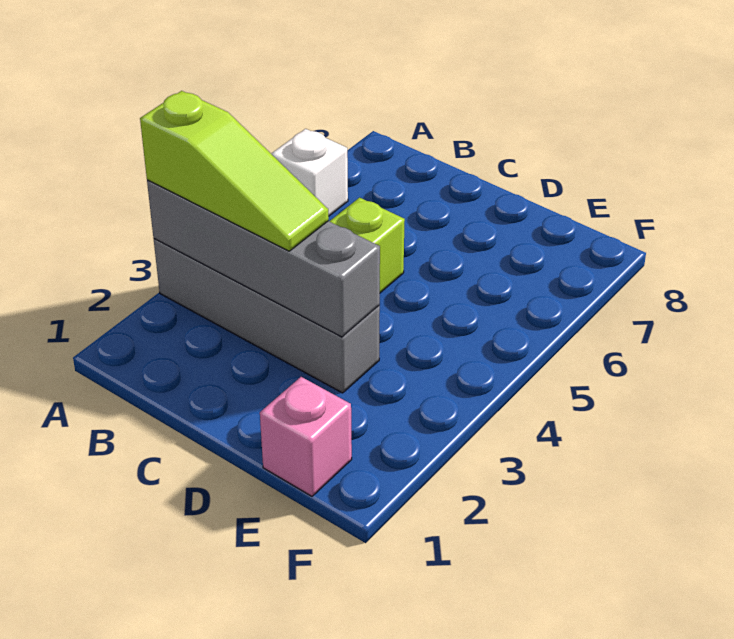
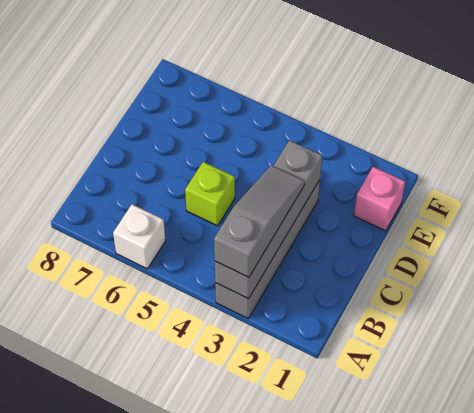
lime slope A3:C3 level 3 top A -> grey slope A3:C3 level 3 top A

